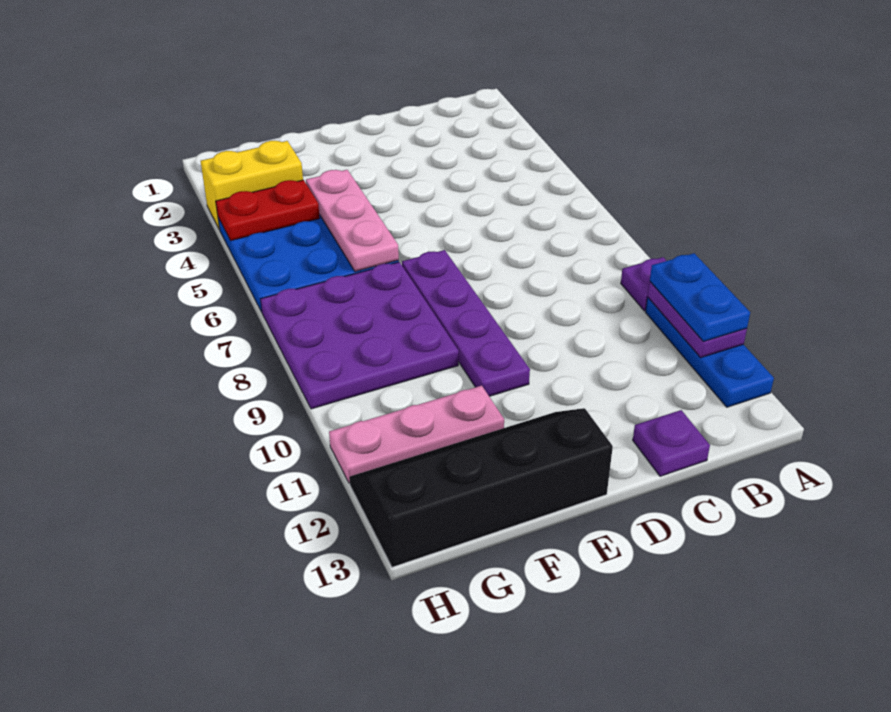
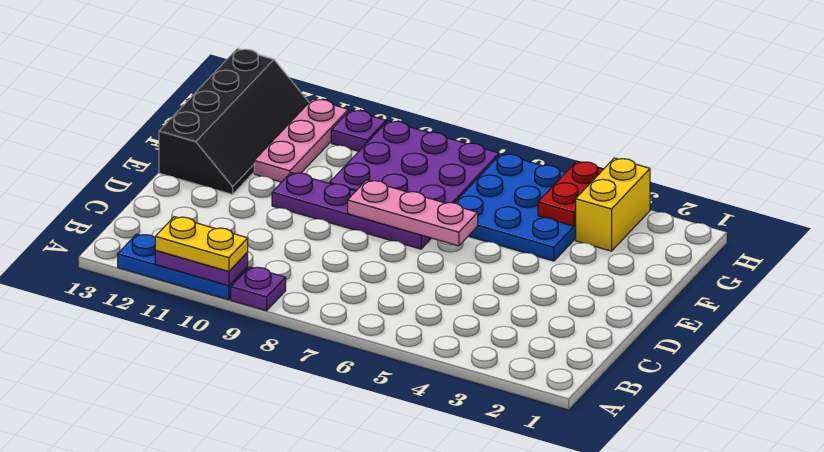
blue plate A10:A11 level 3 -> yellow plate A10:A11 level 3
purple plate C13 level 1 -> purple plate H10 level 1
pink plate F4:F6 level 2 -> pink plate E6:E8 level 2

